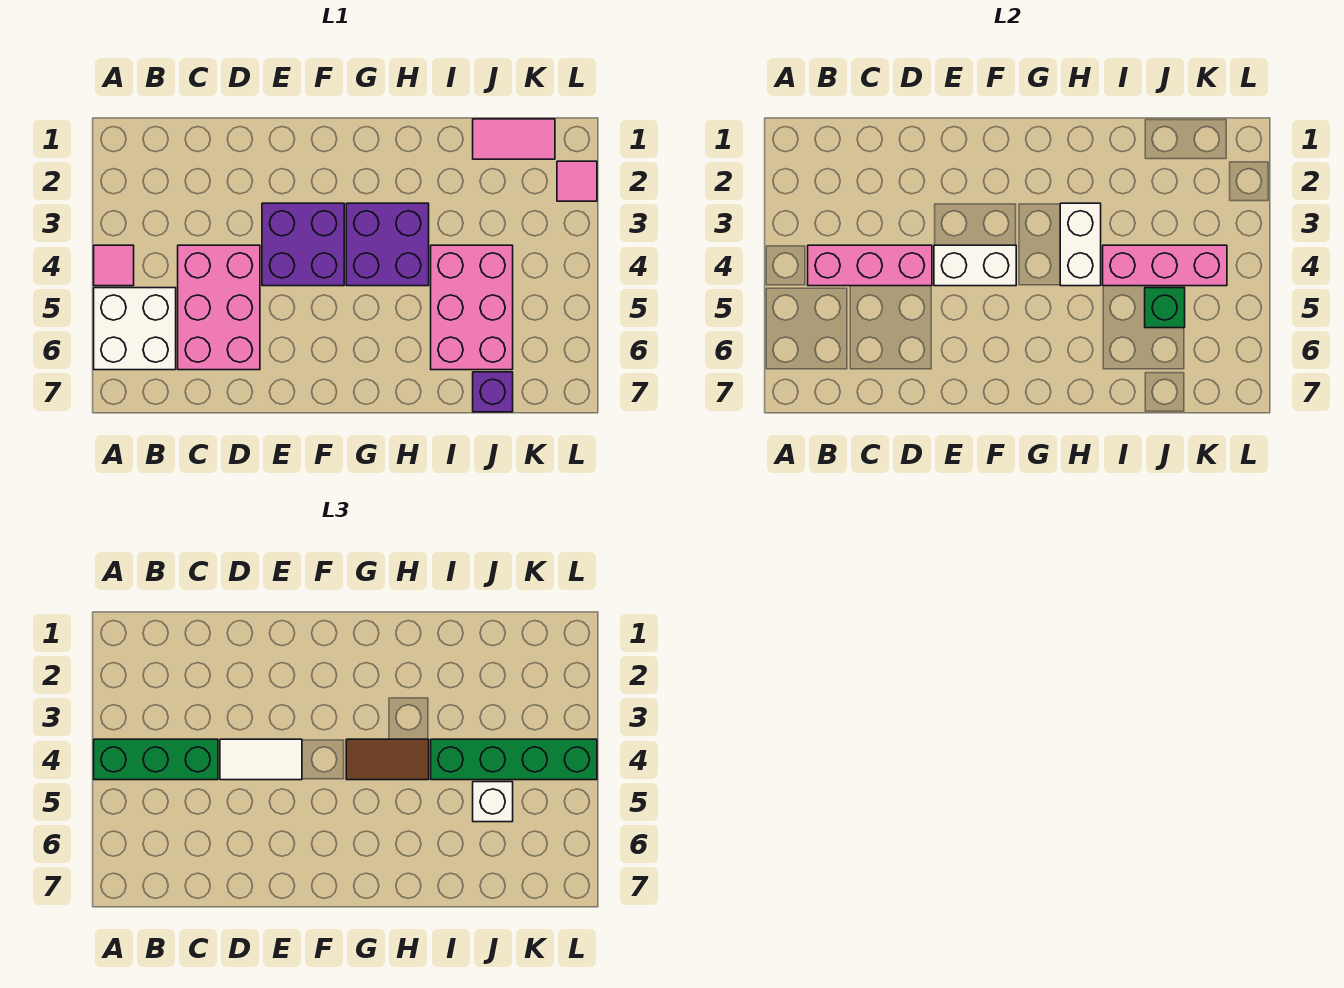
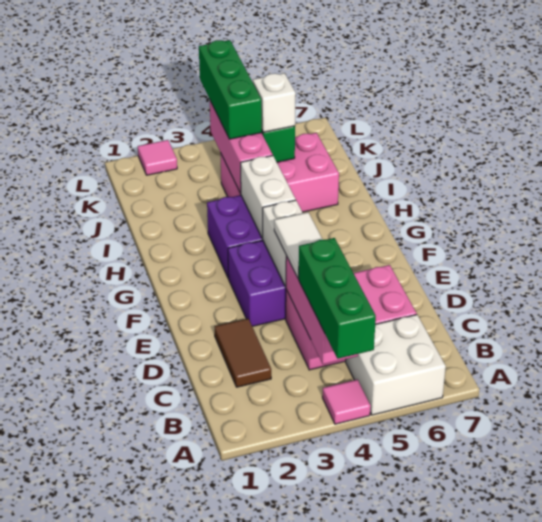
brown tile G4:H4 level 3 -> brown tile C2:D2 level 1
white brick H3:H4 level 2 -> white brick G4:H4 level 2
green brick I4:L4 level 3 -> green brick J4:L4 level 3
pink tile J1:K1 level 1 -> none
purple brick J7 level 1 -> none

